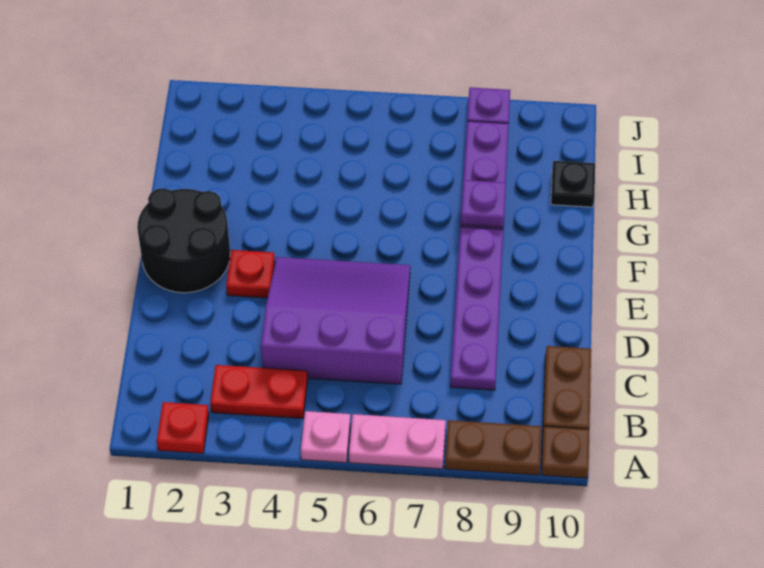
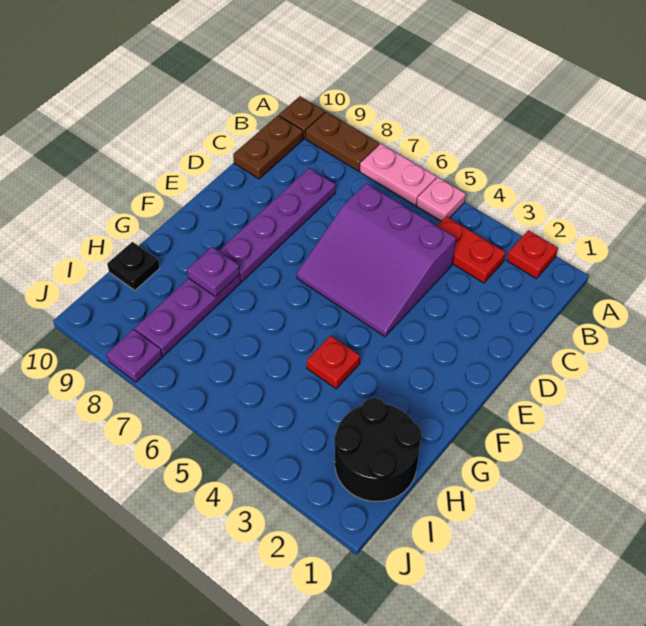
black round brick E1:F2 level 1 -> black round brick H1:I2 level 1
red plate E3 level 1 -> red plate G4 level 1

